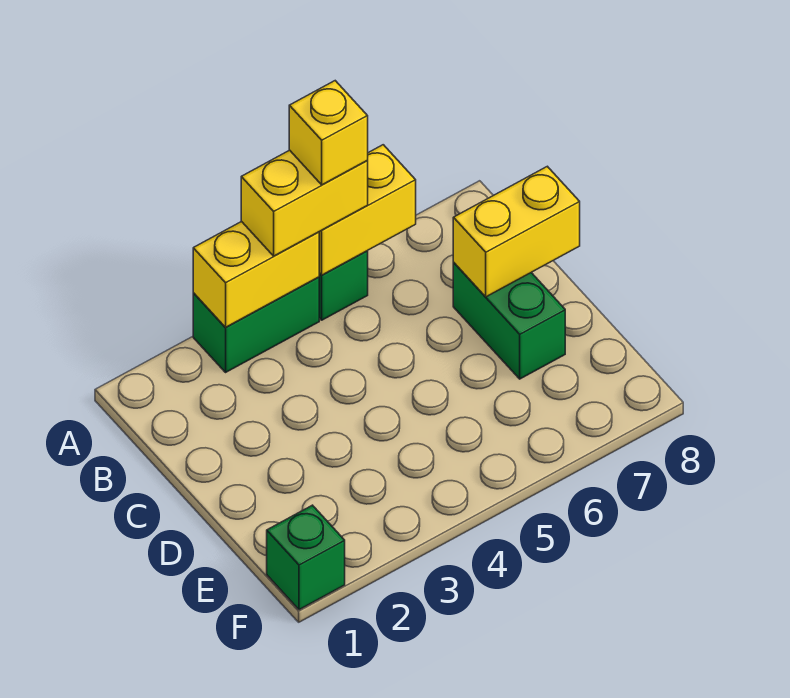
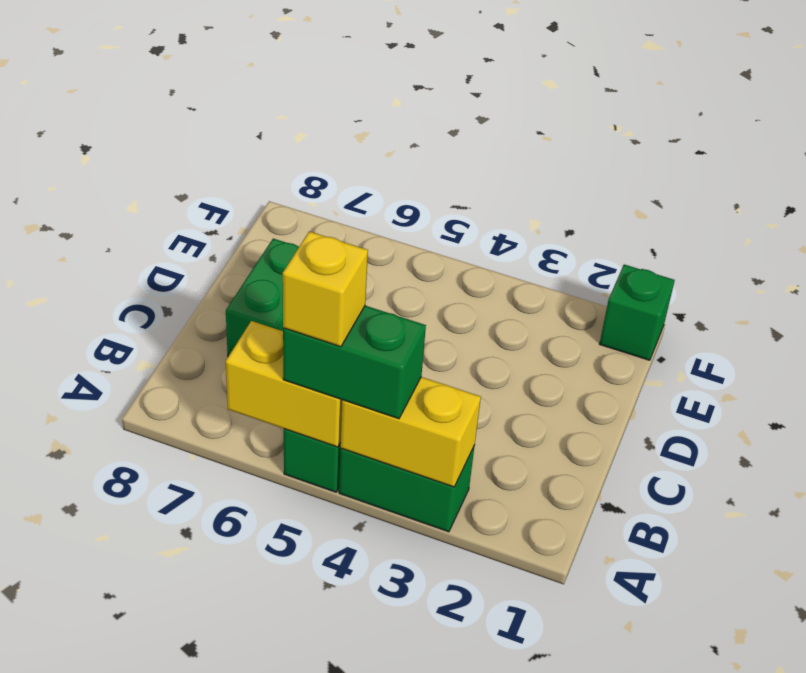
yellow brick A4:A5 level 3 -> green brick A4:A5 level 3
yellow brick C7:C8 level 2 -> none

